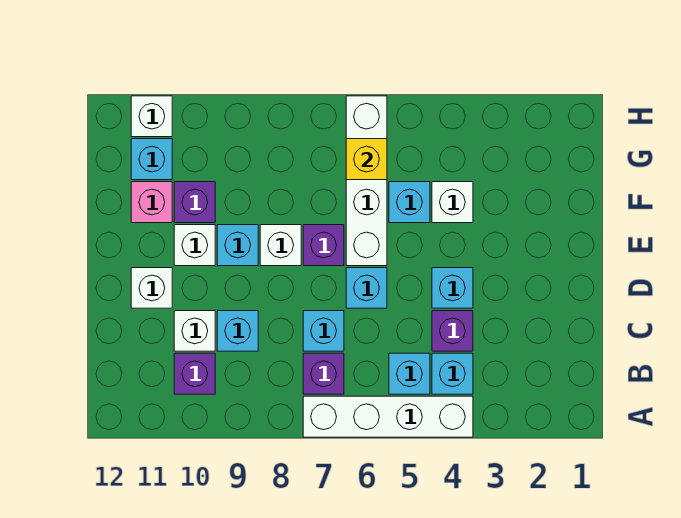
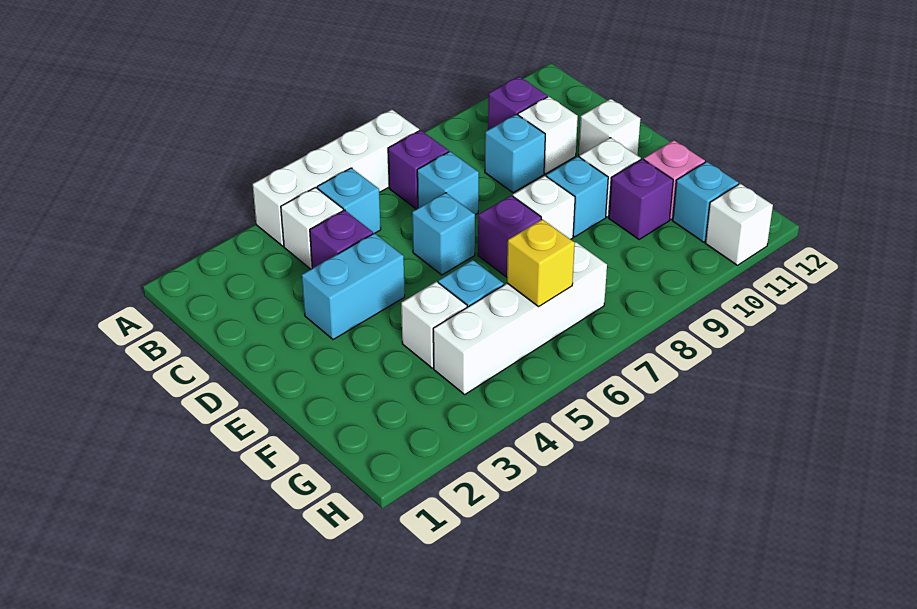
cyan brick B4 level 1 -> white brick B4 level 1
cyan brick D4 level 1 -> cyan brick D3:D4 level 1
white brick E6:H6 level 1 -> white brick G4:G7 level 1

